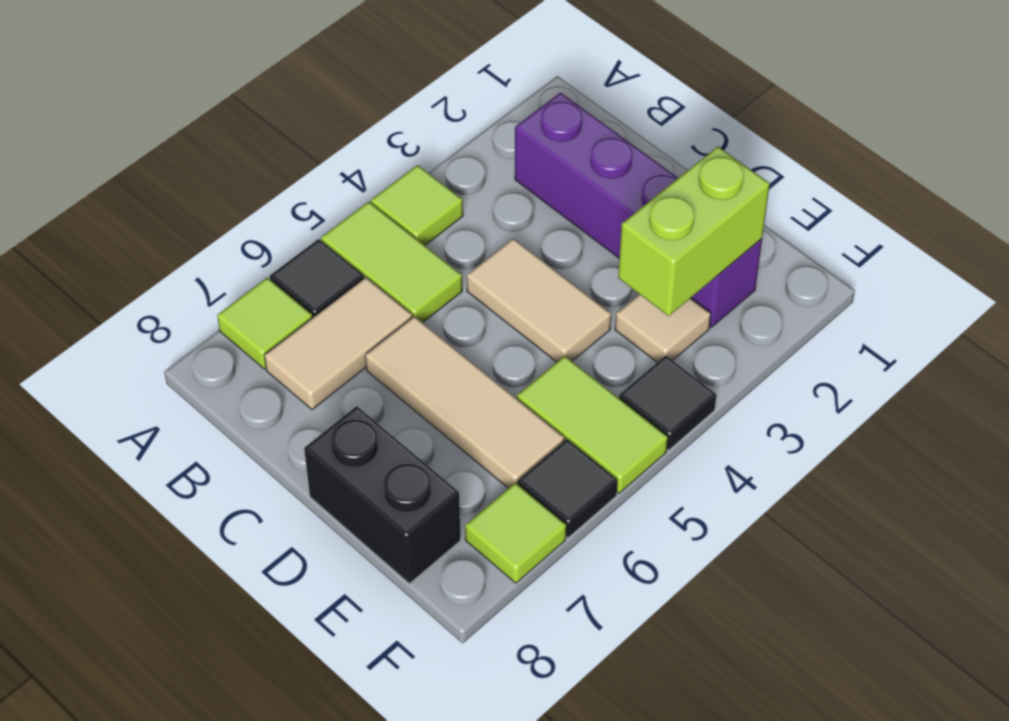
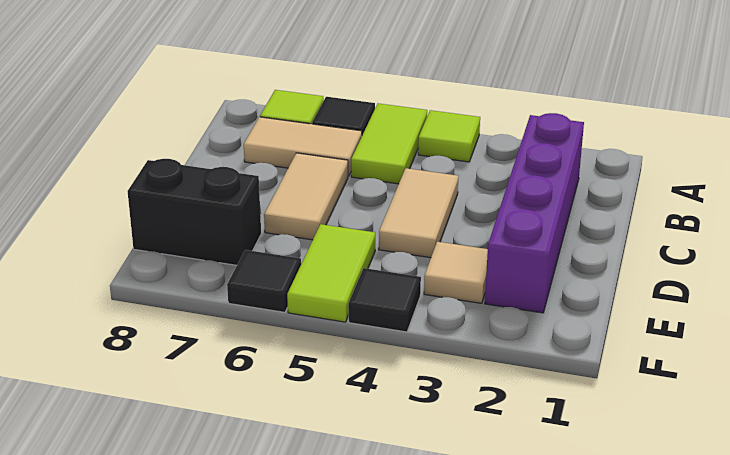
tan tile C6:E6 level 1 -> tan tile C6:D6 level 1
black brick D8:E8 level 1 -> black brick E7:E8 level 1
lime brick E2:E3 level 2 -> none
lime tile F7 level 1 -> none

